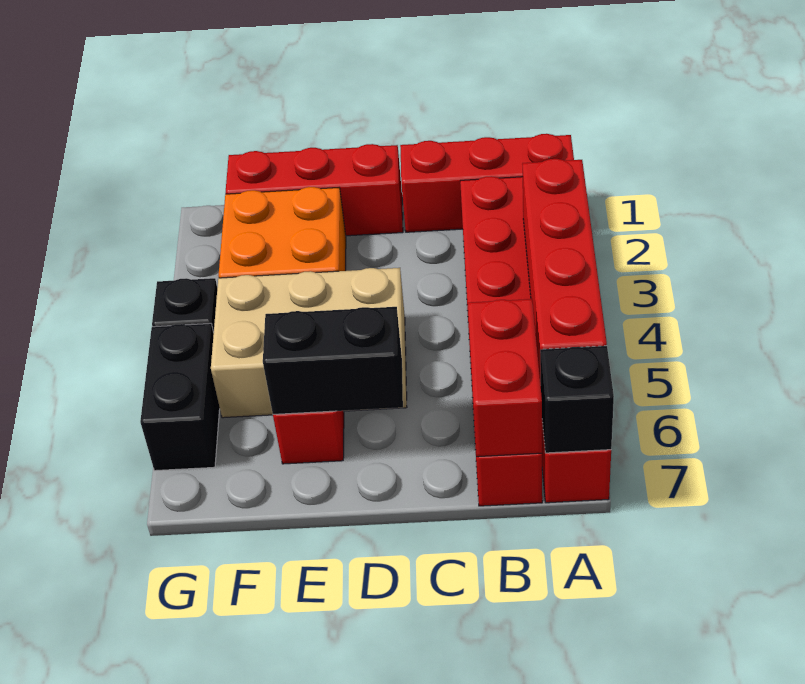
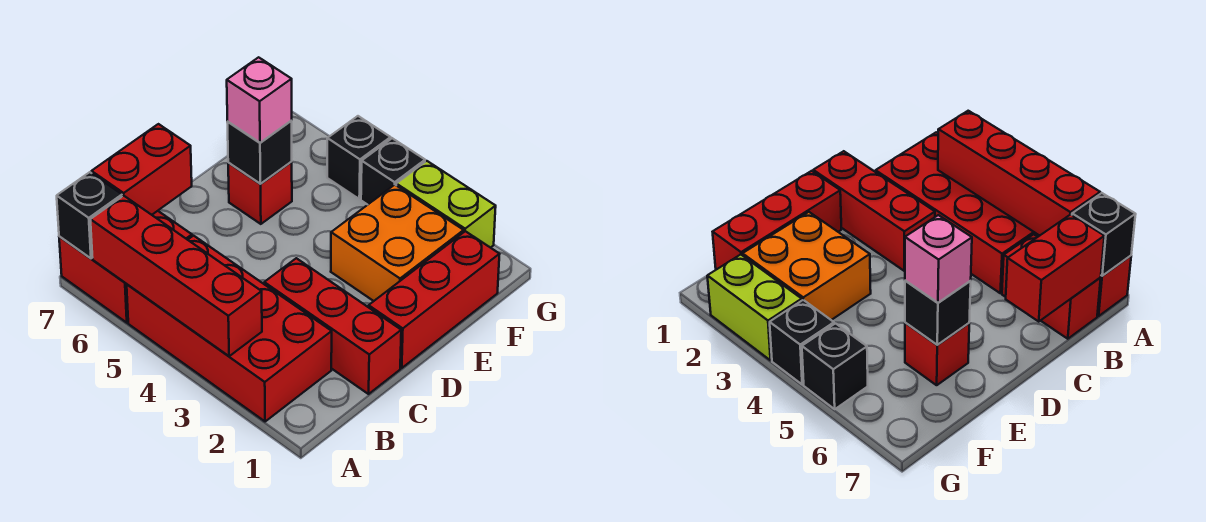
red brick A1:C1 level 1 -> red brick C1:C3 level 1
red brick B6:B7 level 2 -> red brick B7:C7 level 2
tan brick D4:F5 level 1 -> none
black brick D6:E6 level 2 -> black brick E6 level 2
none -> pink brick E6 level 3
none -> lime brick G2:G3 level 1
black brick G5:G6 level 1 -> black brick G5 level 1

